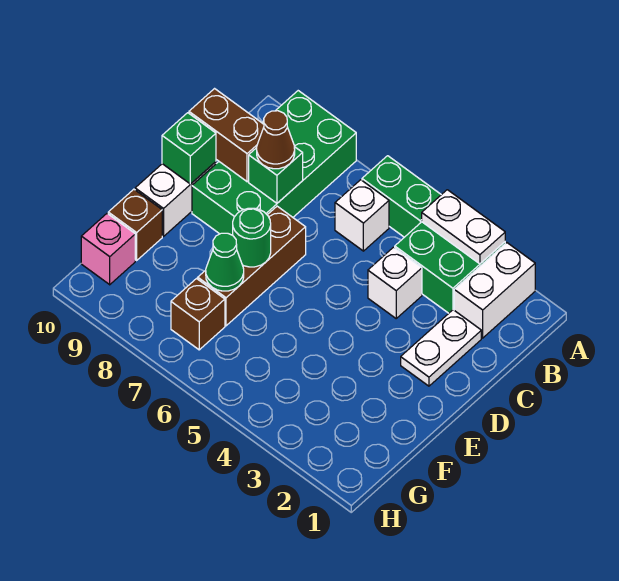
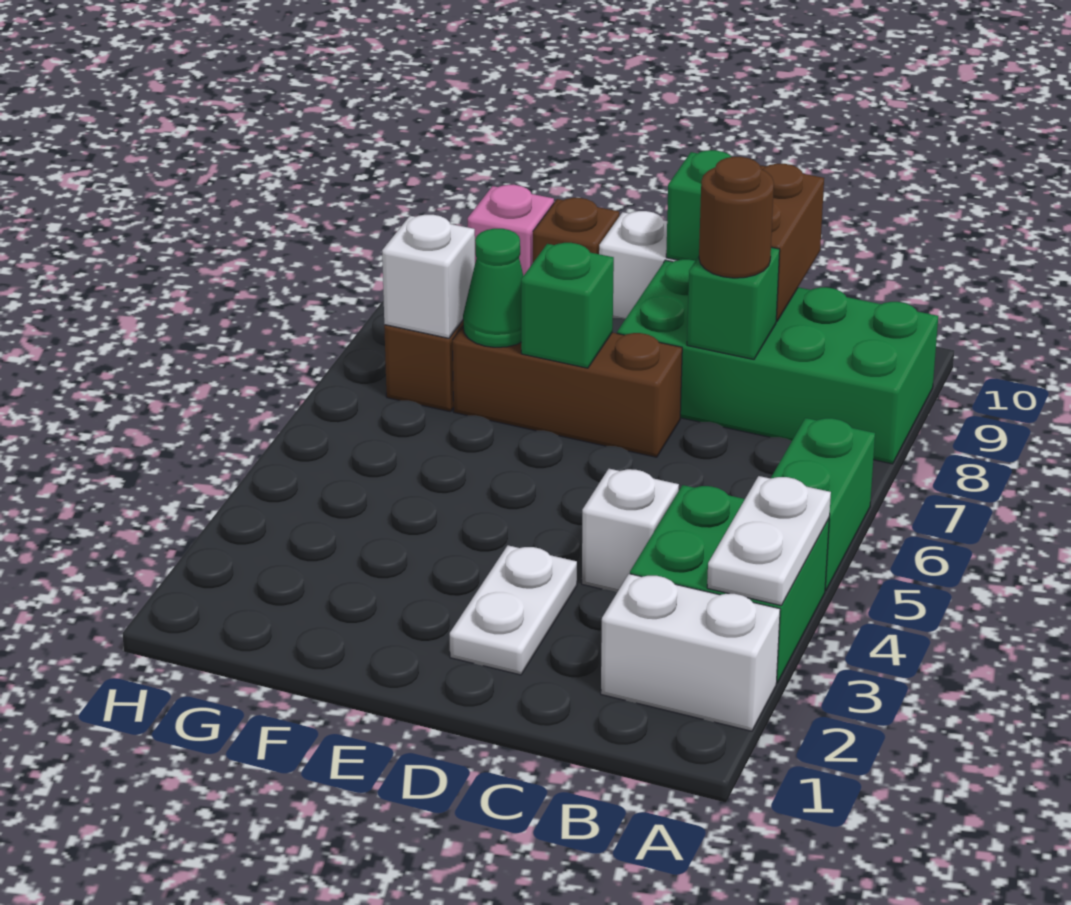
white brick B6 level 1 -> white brick G7 level 2
white plate C2:D2 level 1 -> white plate D2:D3 level 1
brown cone C8 level 3 -> brown round brick C8 level 3
green round brick E7 level 2 -> green brick E7 level 2

